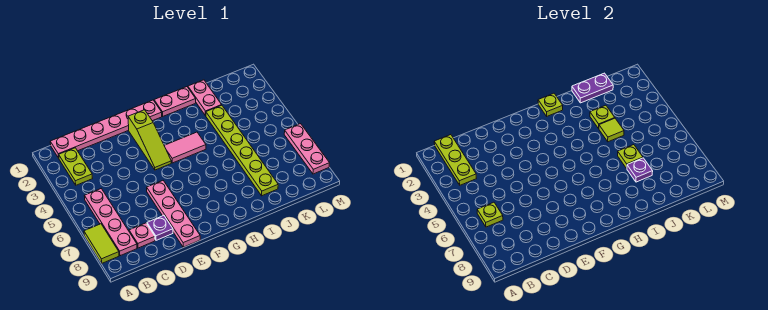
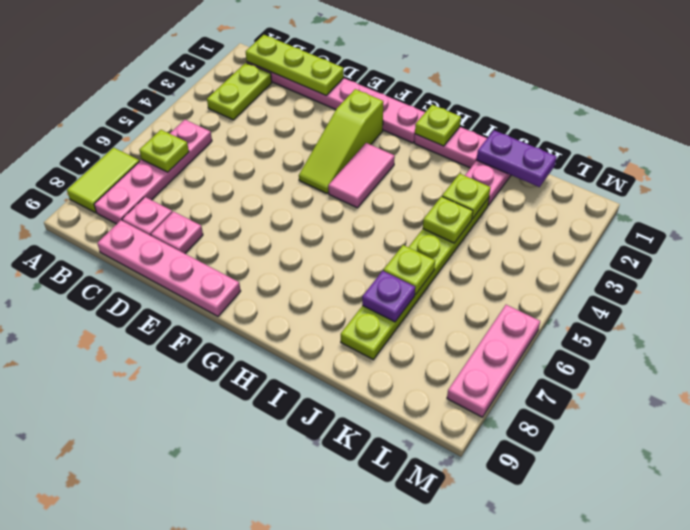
lime plate B1:B3 level 2 -> lime plate B1:D1 level 2
purple plate D8 level 1 -> pink plate D8 level 1
pink plate E6:E9 level 1 -> pink plate C9:F9 level 1
pink tile G4:H4 level 1 -> pink tile G3:G4 level 1
lime tile J4 level 2 -> lime plate J4 level 2

